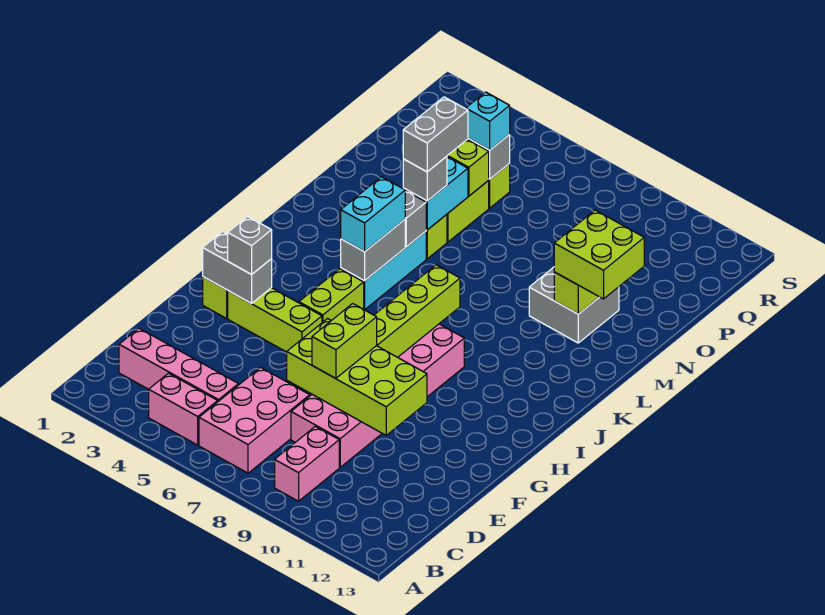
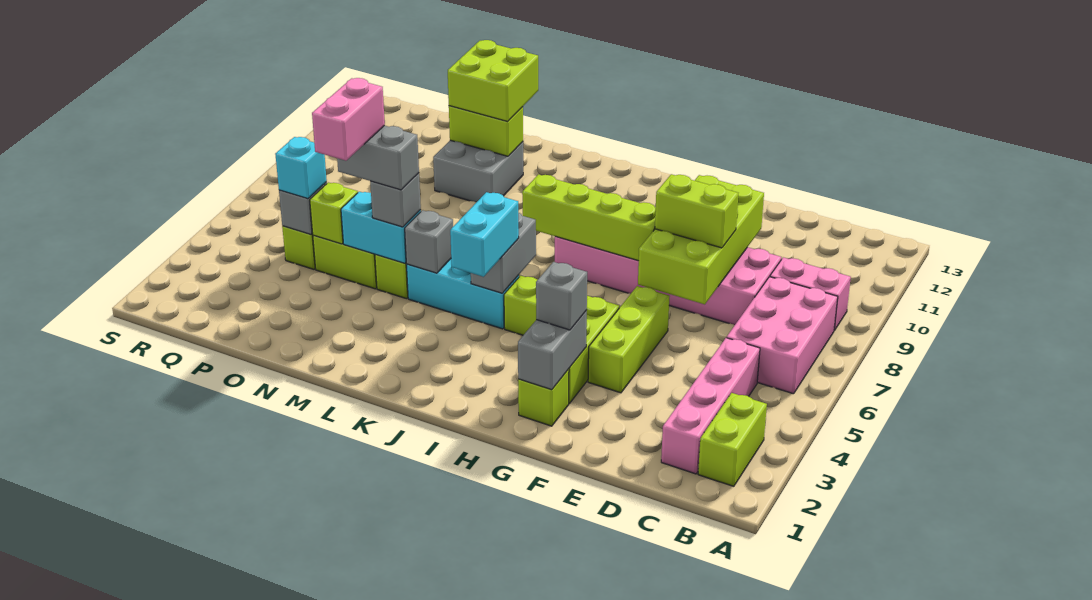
none -> lime brick B2:B3 level 1
pink brick B4:B5 level 1 -> pink brick N4:N5 level 5
pink brick B6:D7 level 1 -> pink brick B6:C8 level 1
none -> lime brick F4:F6 level 1
grey brick J5:K5 level 2 -> grey brick J5:J6 level 2
cyan brick J5:K5 level 3 -> cyan brick J4:J5 level 3

